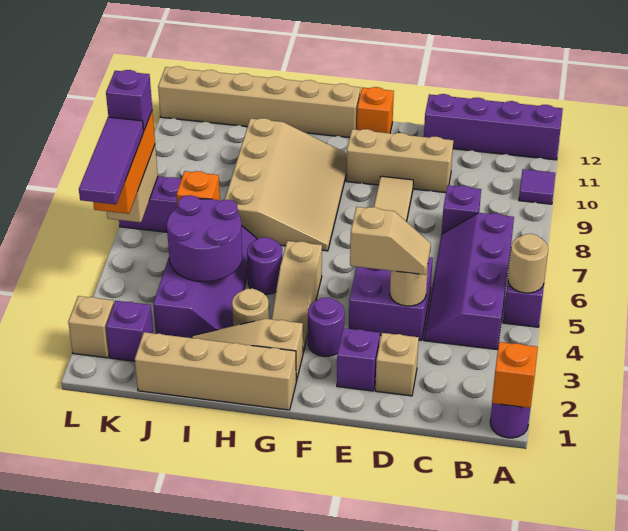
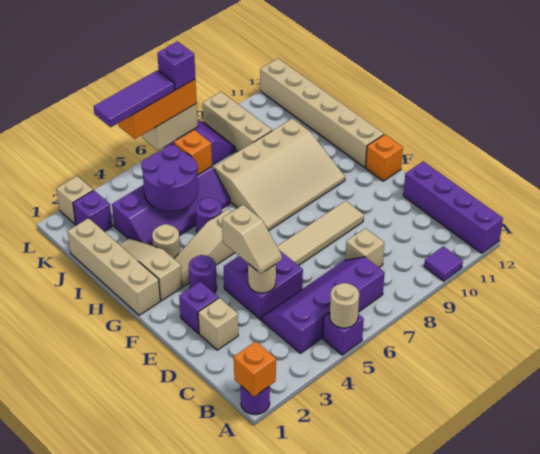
purple brick C8 level 1 -> tan brick C8 level 1
tan brick D10:F10 level 1 -> tan brick J9:L9 level 1

